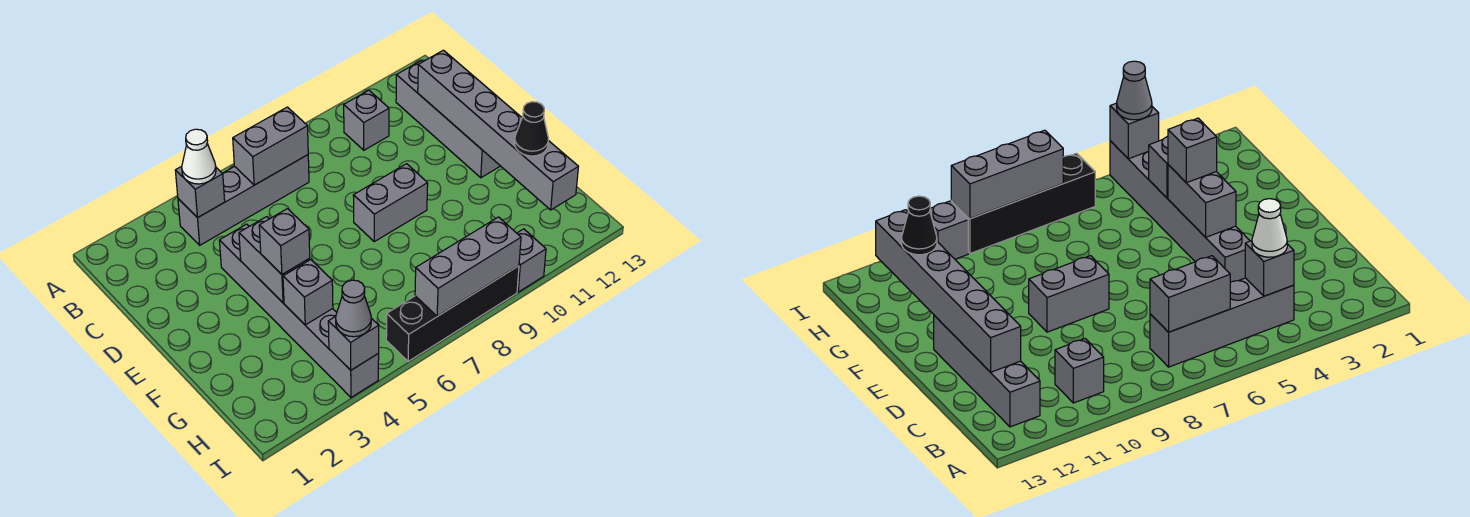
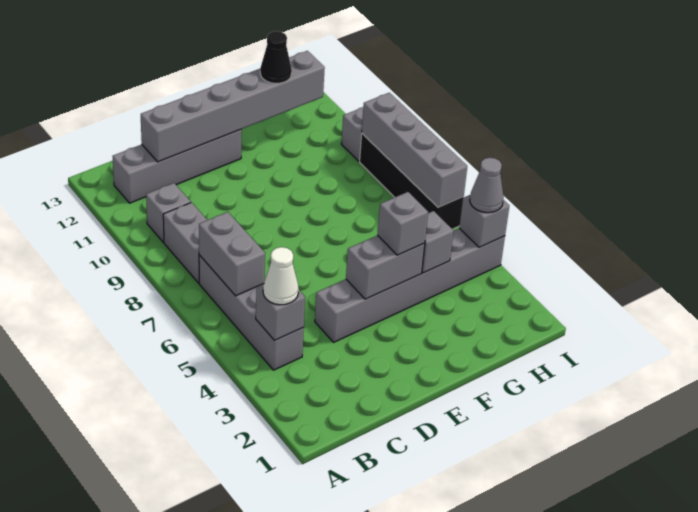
grey brick E8:E9 level 1 -> grey brick B8:B9 level 1
grey brick I7:I9 level 2 -> grey brick I6:I9 level 2

